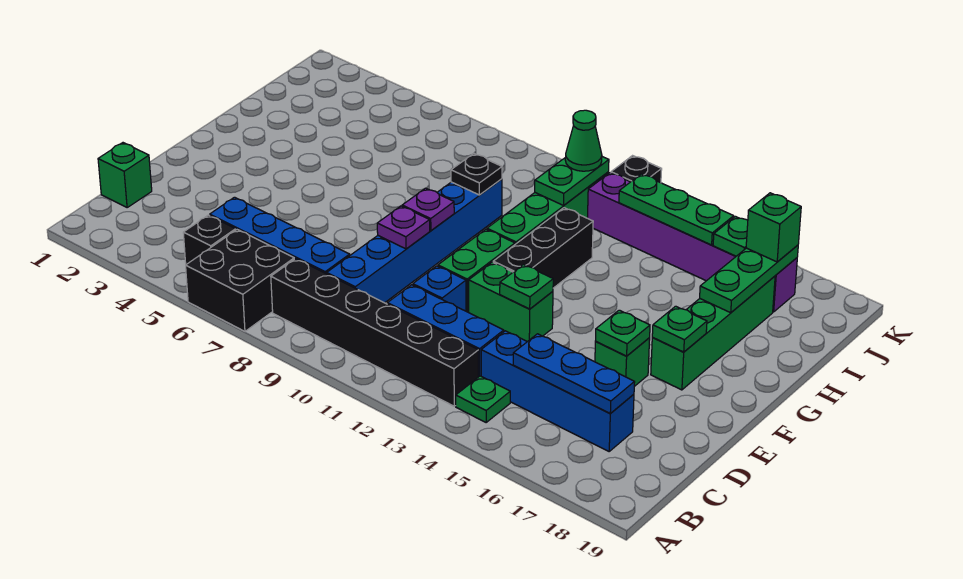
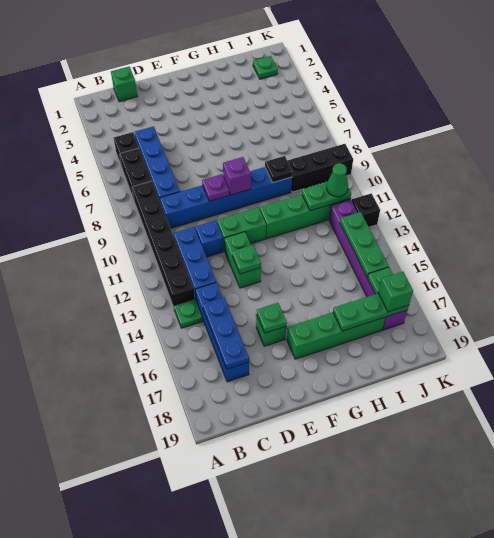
black brick A6:B7 level 1 -> black brick B6:B7 level 1
purple plate F9 level 2 -> purple brick F9 level 2
black brick F12:H12 level 1 -> black brick I9:K9 level 1
green plate F17 level 2 -> green plate J2 level 1

